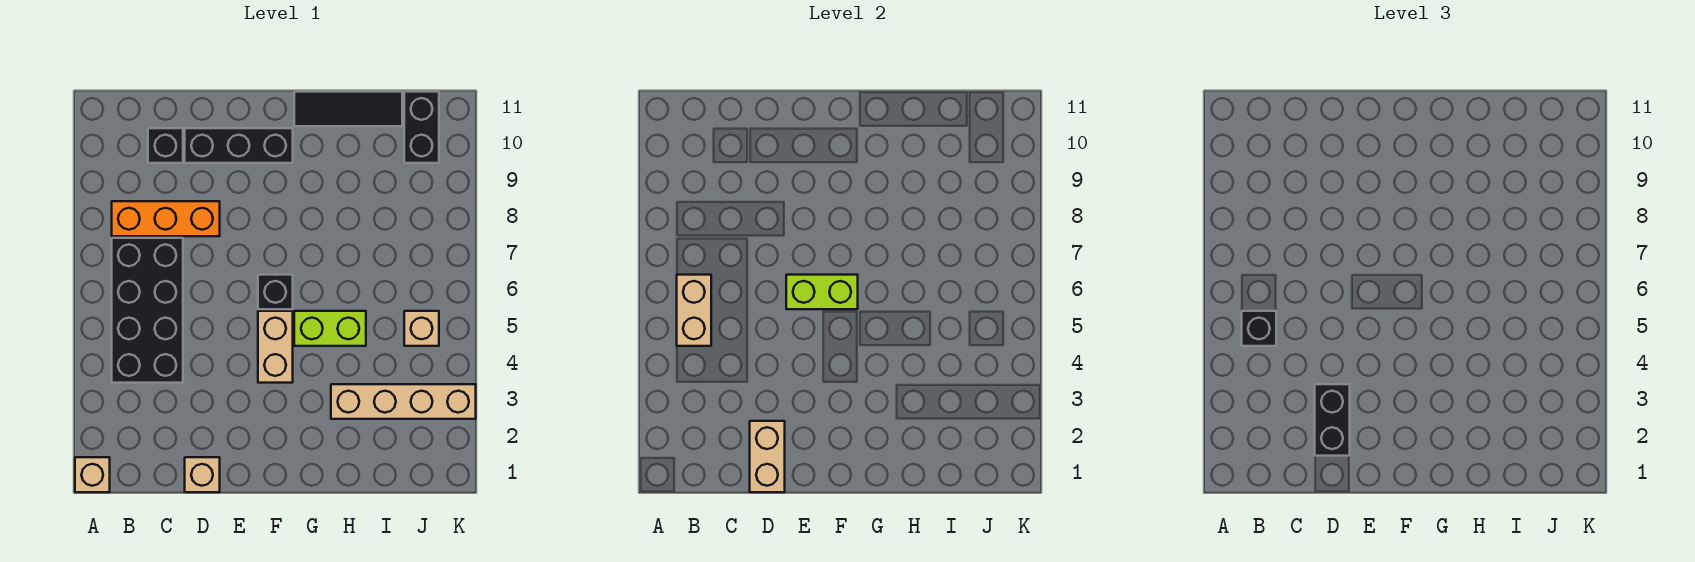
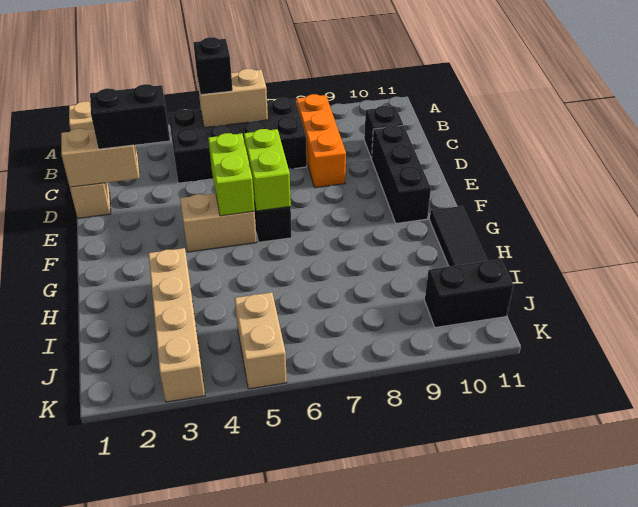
lime brick G5:H5 level 1 -> lime brick E5:F5 level 2
tan brick J5 level 1 -> tan brick J5:K5 level 1

